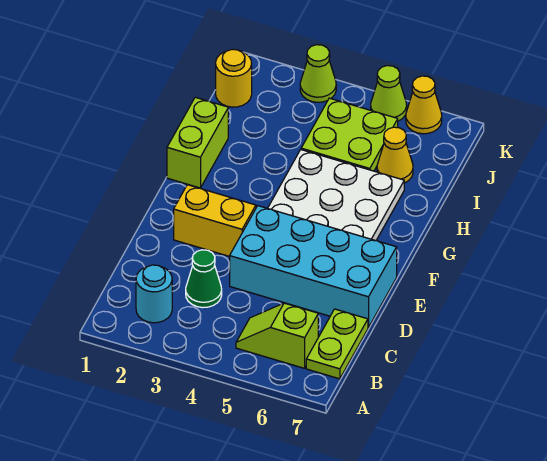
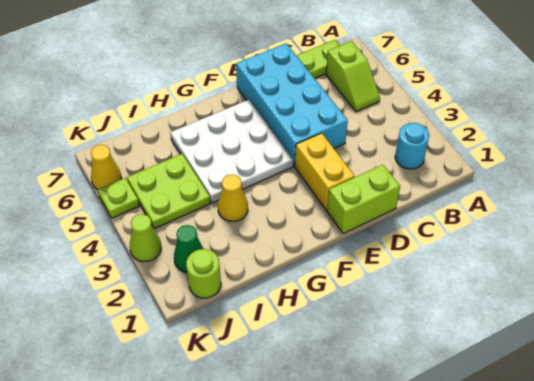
green cone C3 level 1 -> green cone J2 level 1
lime brick G1:H1 level 1 -> lime brick D1:E1 level 1
yellow cone I6 level 1 -> yellow cone H3 level 1
yellow round brick J1 level 1 -> lime round brick J1 level 1
lime cone K5 level 1 -> lime plate K5 level 1

